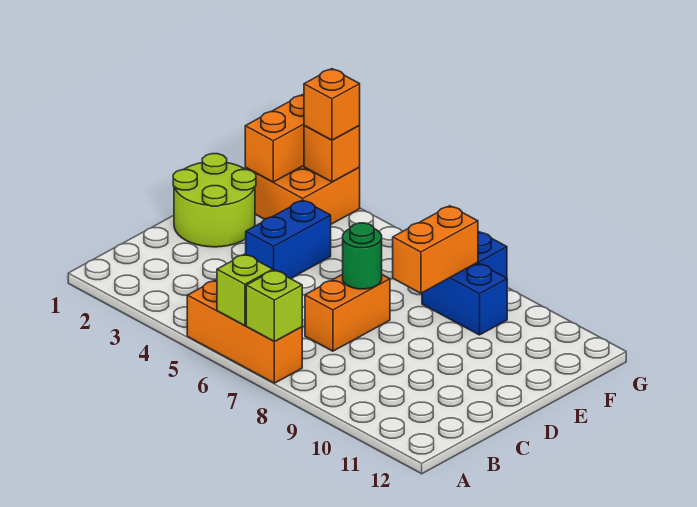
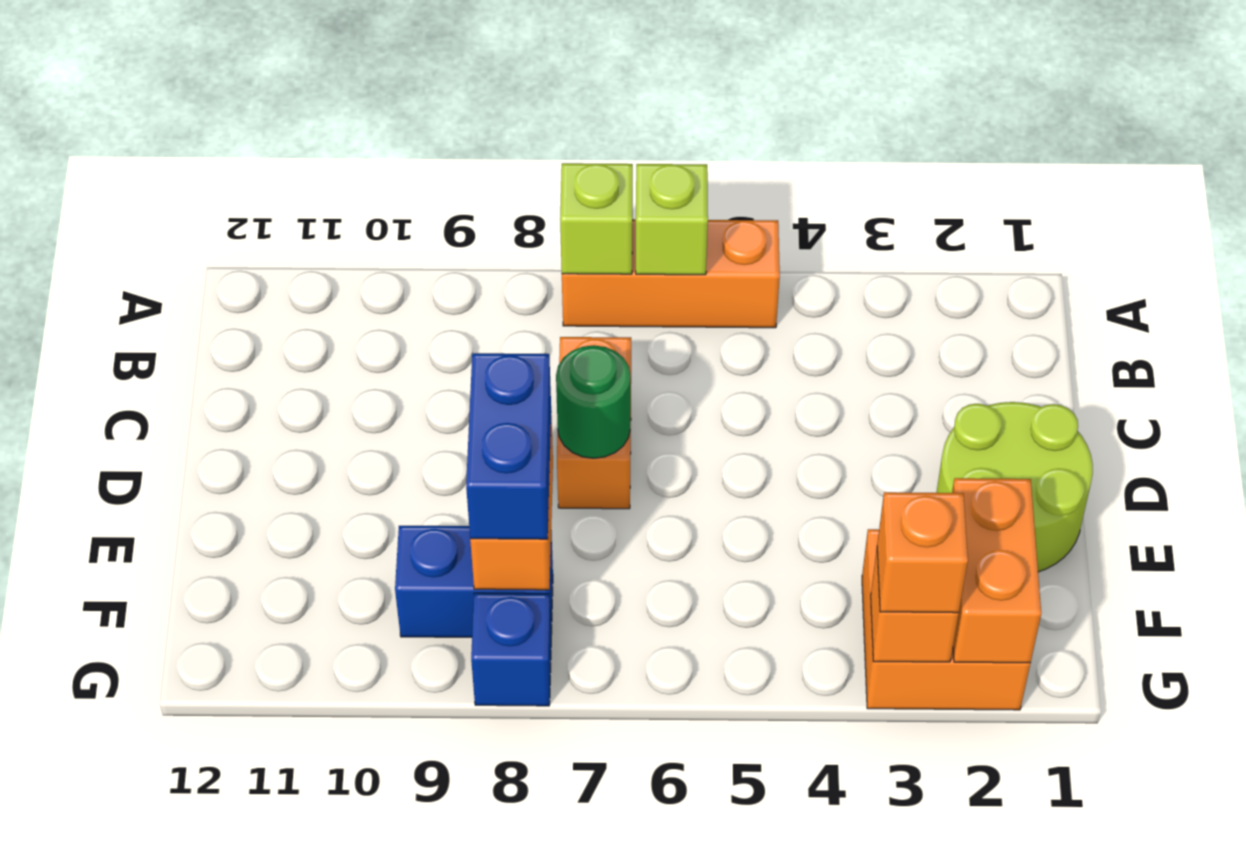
blue brick D4:E4 level 1 -> blue brick E8:F8 level 3

